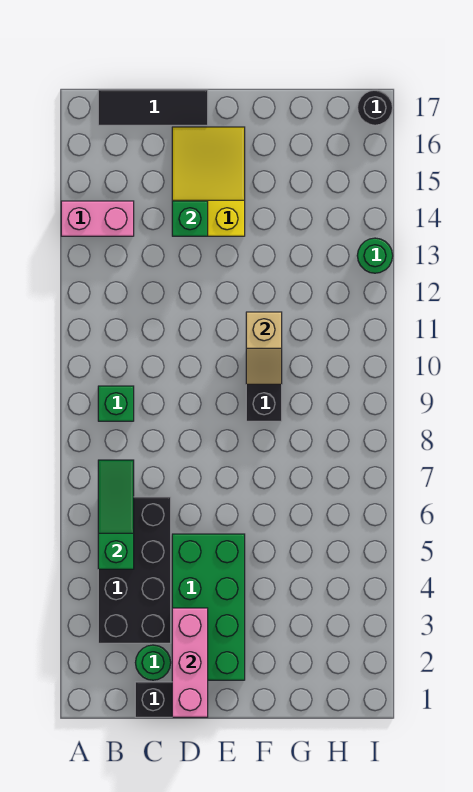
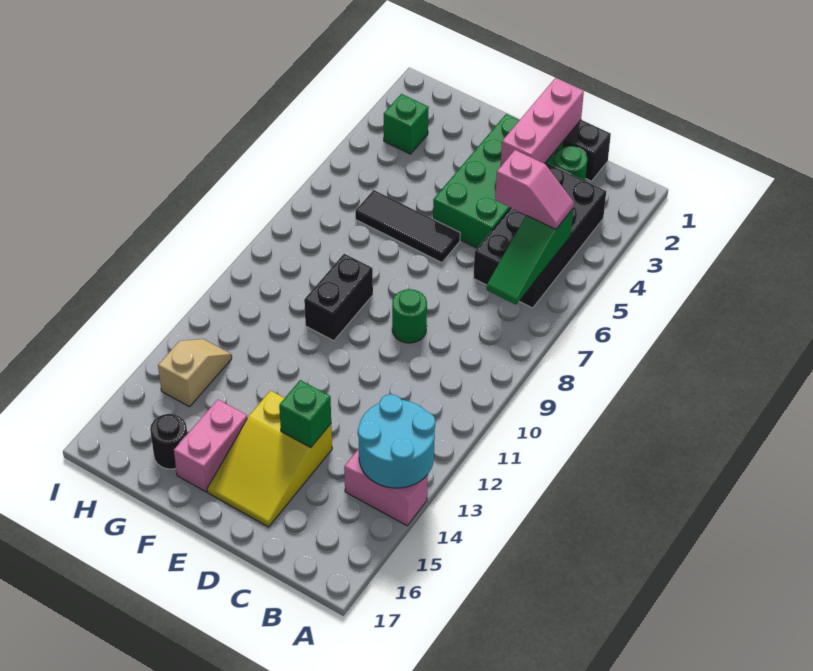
none -> cyan round brick A13:B14 level 2
none -> pink slope B5:C5 level 3 top C
green brick B9 level 1 -> green brick H3 level 1
black tile B17:D17 level 1 -> black tile E6:G6 level 1
tan slope F10:F11 level 2 top 11 -> tan slope H13:H14 level 1 top 14
none -> pink brick F15:F16 level 1
green round brick I13 level 1 -> green round brick D9 level 1
black round brick I17 level 1 -> black round brick G16 level 1

